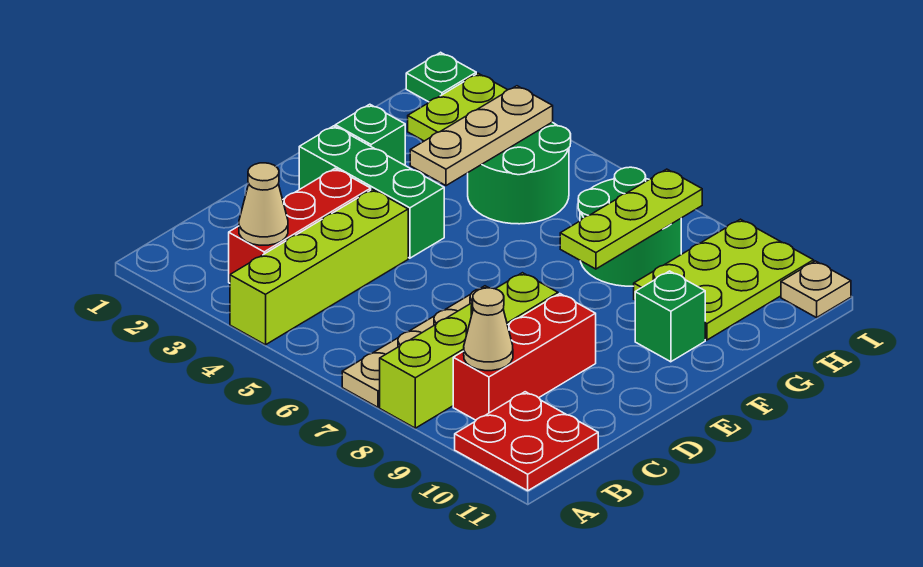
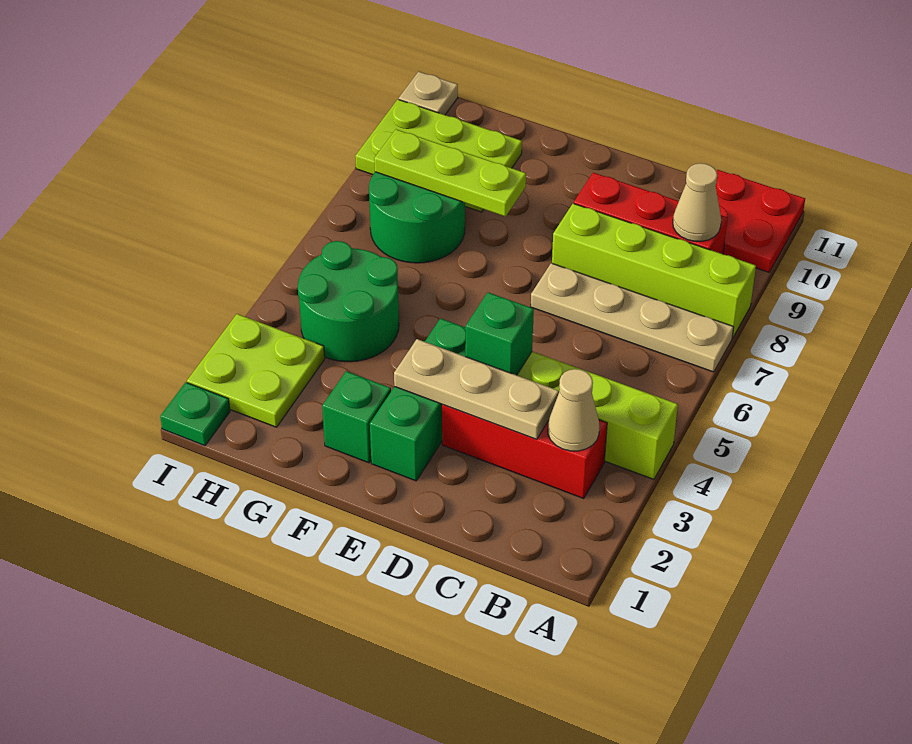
tan plate F4:H4 level 2 -> tan plate C3:E3 level 2
green brick F10 level 1 -> green brick D4 level 2

